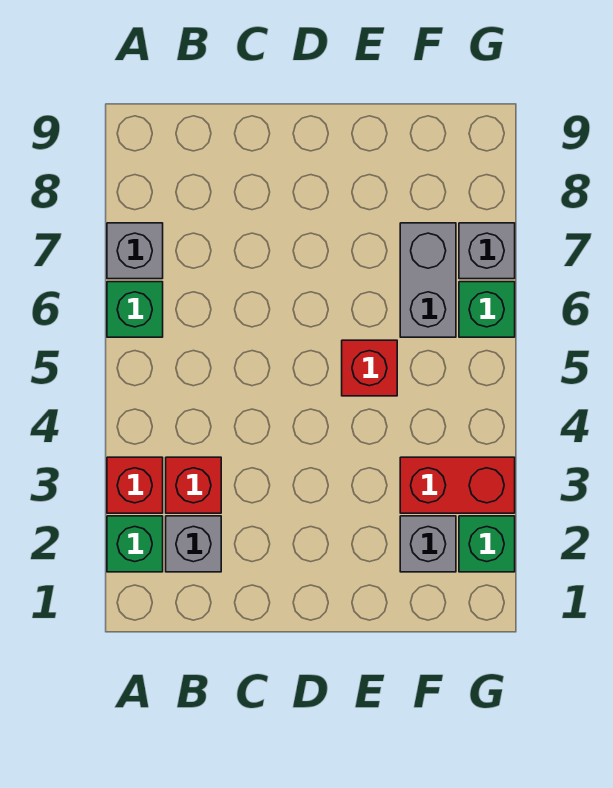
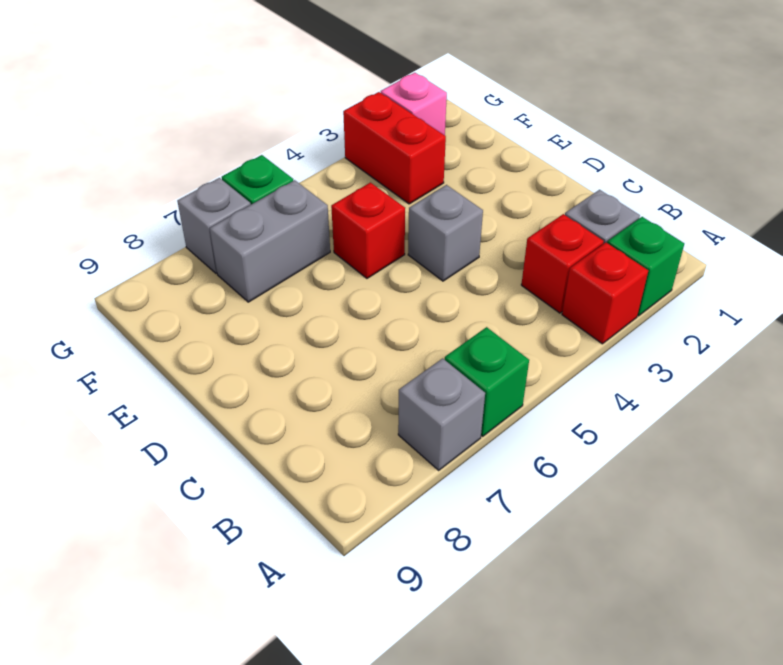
grey brick F2 level 1 -> grey brick D4 level 1
green brick G2 level 1 -> pink brick G2 level 1

